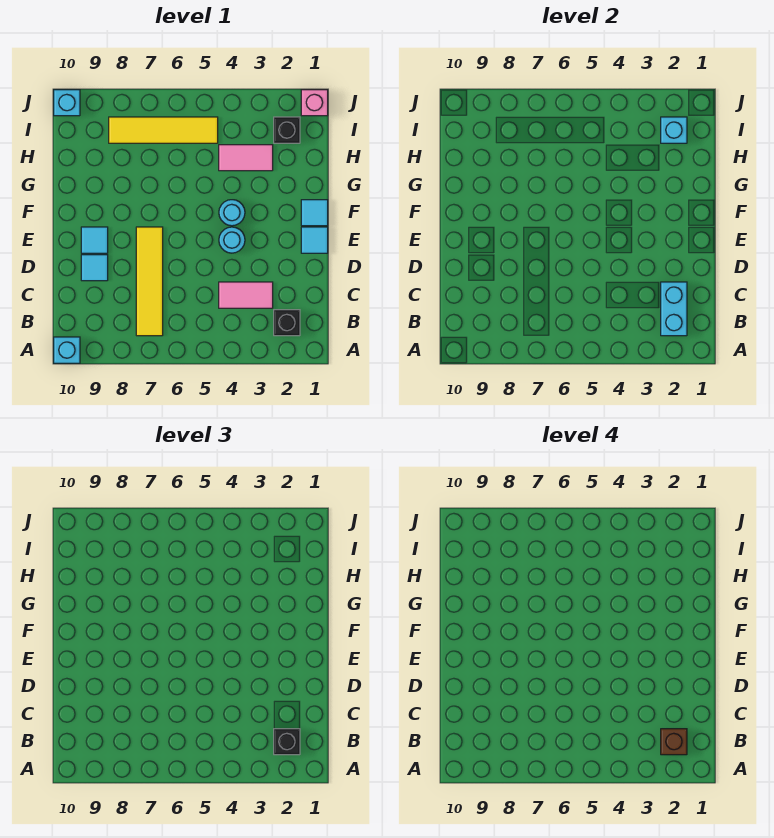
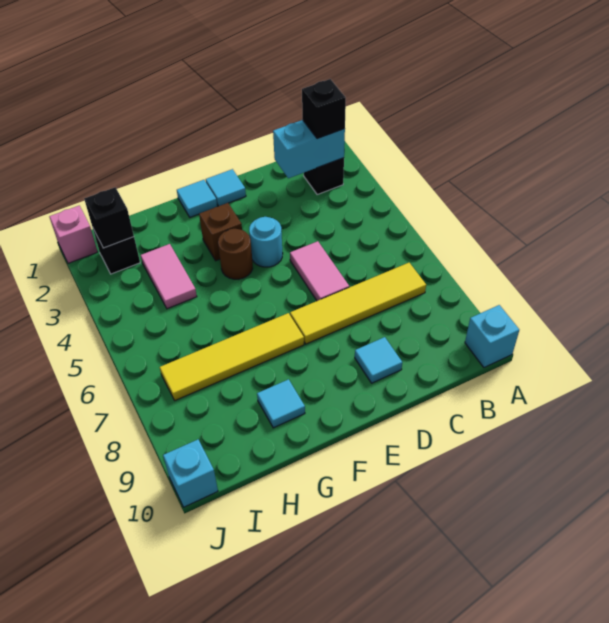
brown brick B2 level 4 -> brown brick F3 level 1
pink tile C3:C4 level 1 -> pink tile D5:D6 level 1
cyan tile E9 level 1 -> cyan tile G9 level 1
cyan round brick F4 level 1 -> brown round brick F4 level 1
cyan brick I2 level 2 -> black brick I2 level 2
yellow tile I5:I8 level 1 -> yellow tile F7:I7 level 1

